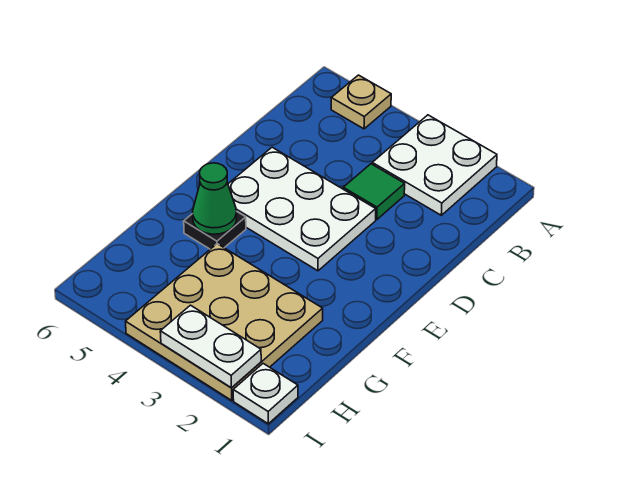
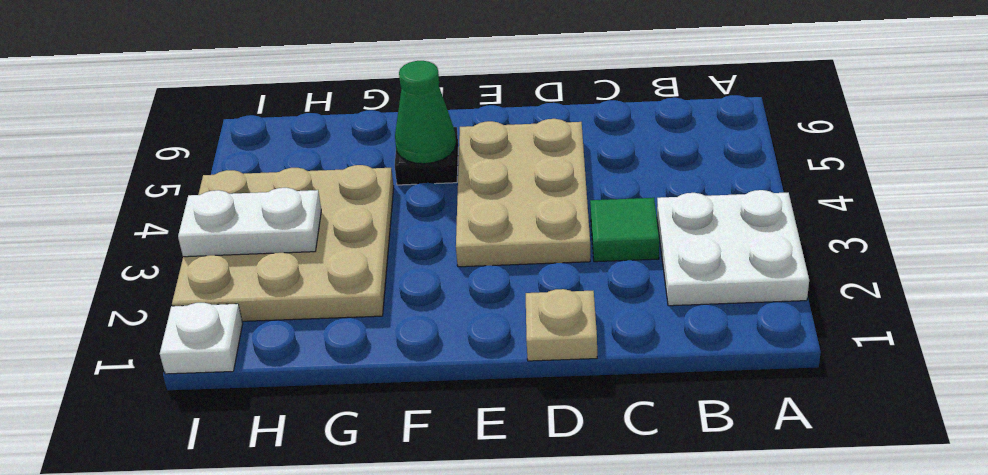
tan plate A5 level 1 -> tan plate D1 level 1
white plate D3:E5 level 1 -> tan plate D3:E5 level 1
white plate I2:I3 level 2 -> white plate H3:I3 level 2

